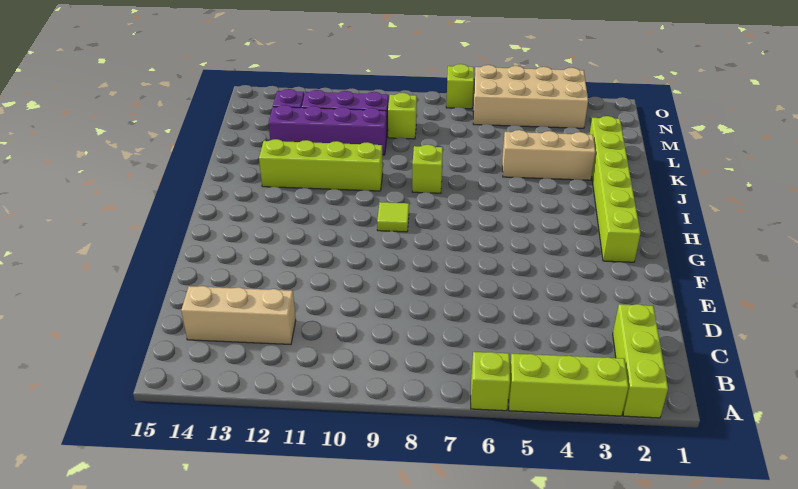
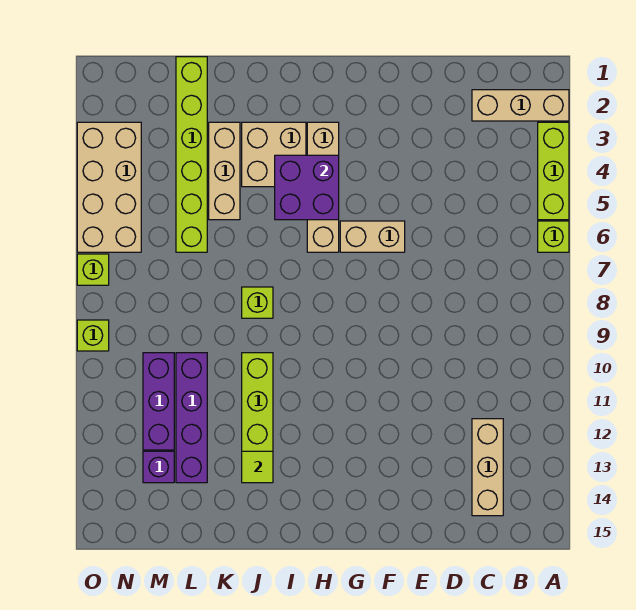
lime brick A2:C2 level 1 -> tan brick A2:C2 level 1
none -> tan brick F6:G6 level 1
lime brick G2:L2 level 1 -> lime brick L1:L6 level 1
none -> tan brick H3:H6 level 1
none -> purple brick H4:I5 level 2
lime tile H9 level 1 -> lime tile J13 level 2
none -> tan brick I3:J4 level 1
lime brick M9 level 1 -> lime brick O9 level 1

